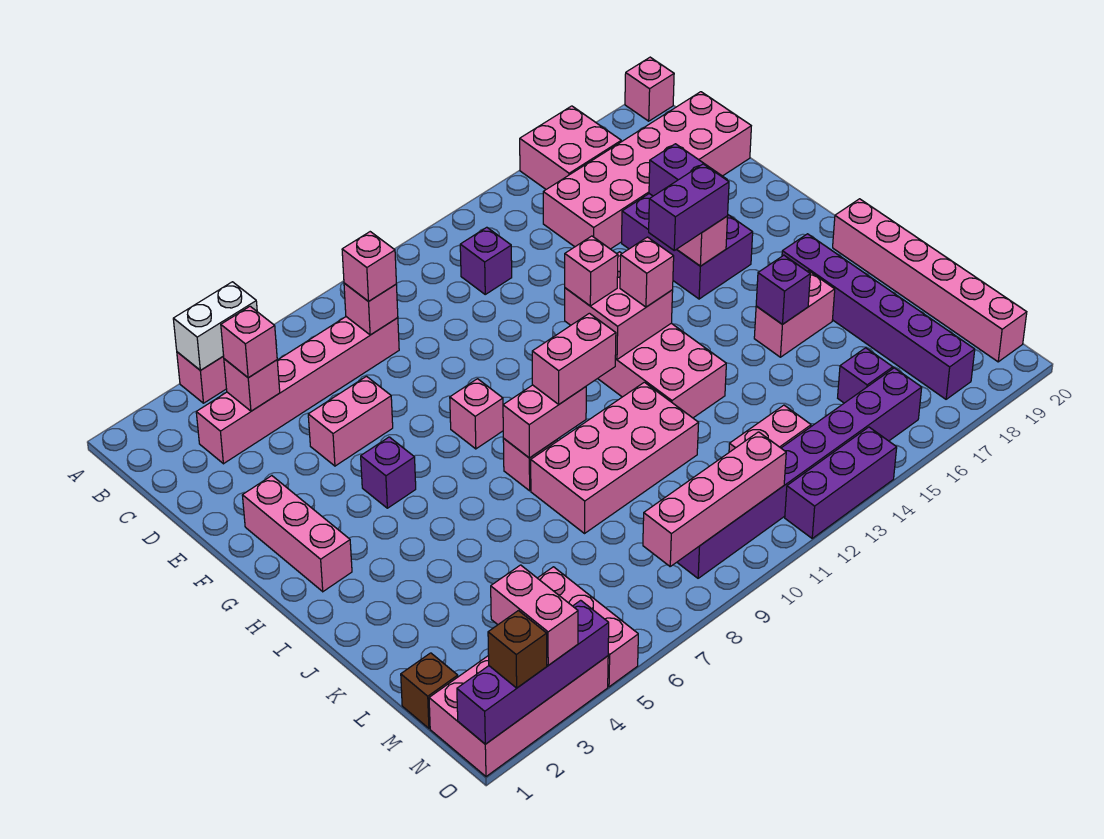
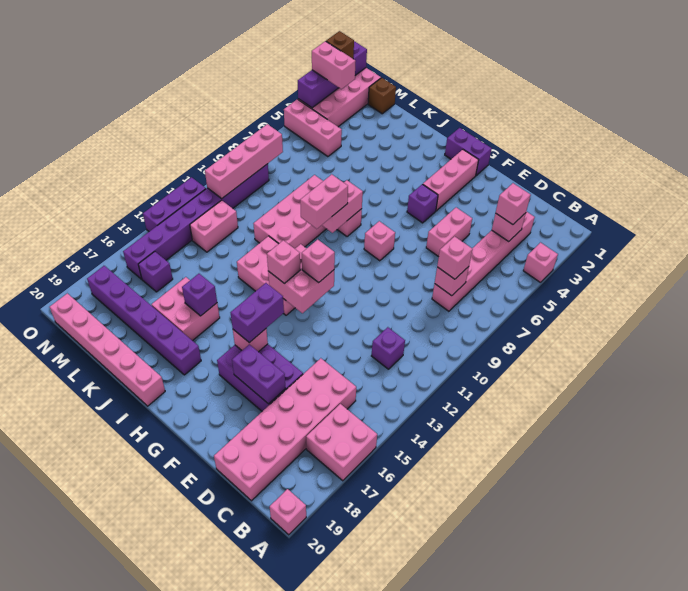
white brick A4:A5 level 2 -> none
pink brick F2:H2 level 1 -> pink brick G2:G4 level 1
none -> purple brick G1:H1 level 1
pink brick J16:J17 level 1 -> pink brick J16:K17 level 1

